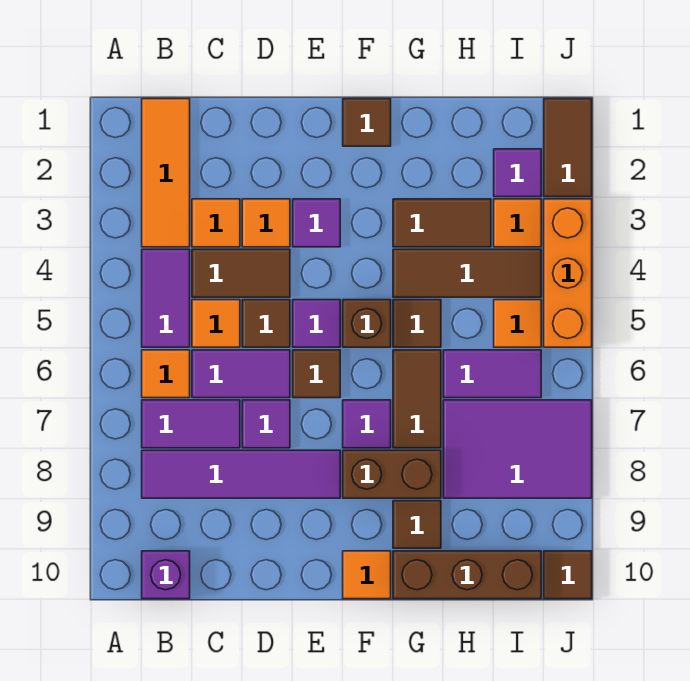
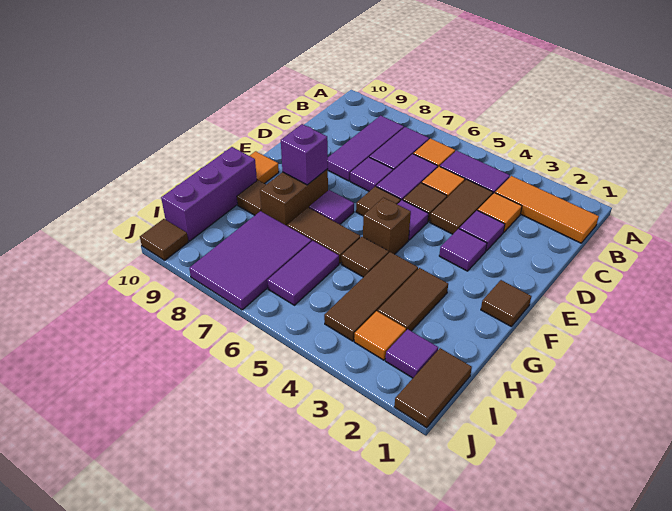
purple tile B8:E8 level 1 -> purple tile B8:D8 level 1
purple brick B10 level 1 -> purple brick F8 level 2
orange tile D3 level 1 -> purple tile D3 level 1
brown brick G10:I10 level 1 -> purple brick G10:I10 level 1
orange tile I5 level 1 -> none
brown tile J1:J2 level 1 -> brown tile I1:J1 level 1
orange brick J3:J5 level 1 -> none

